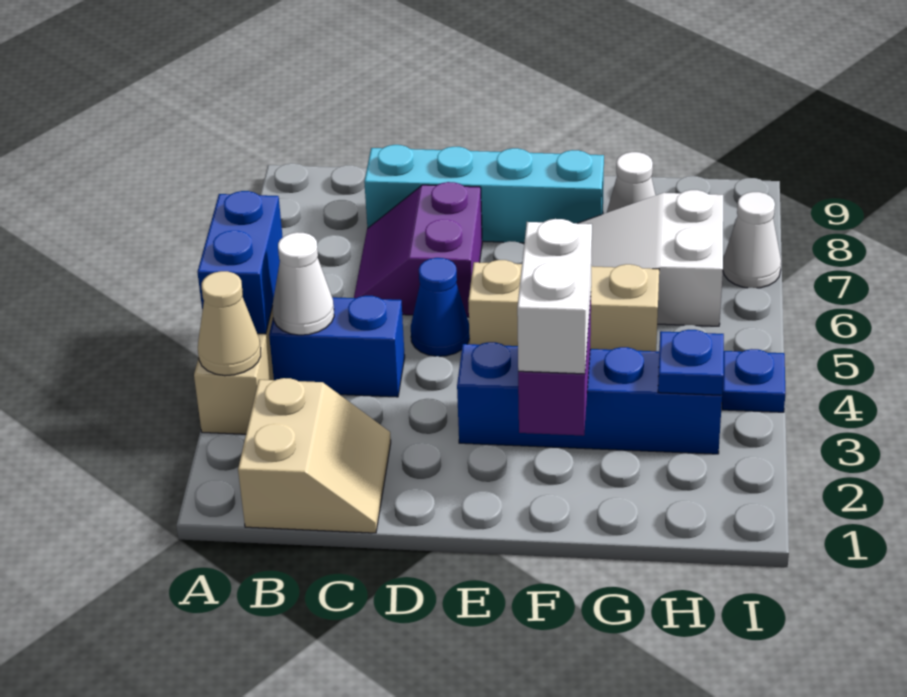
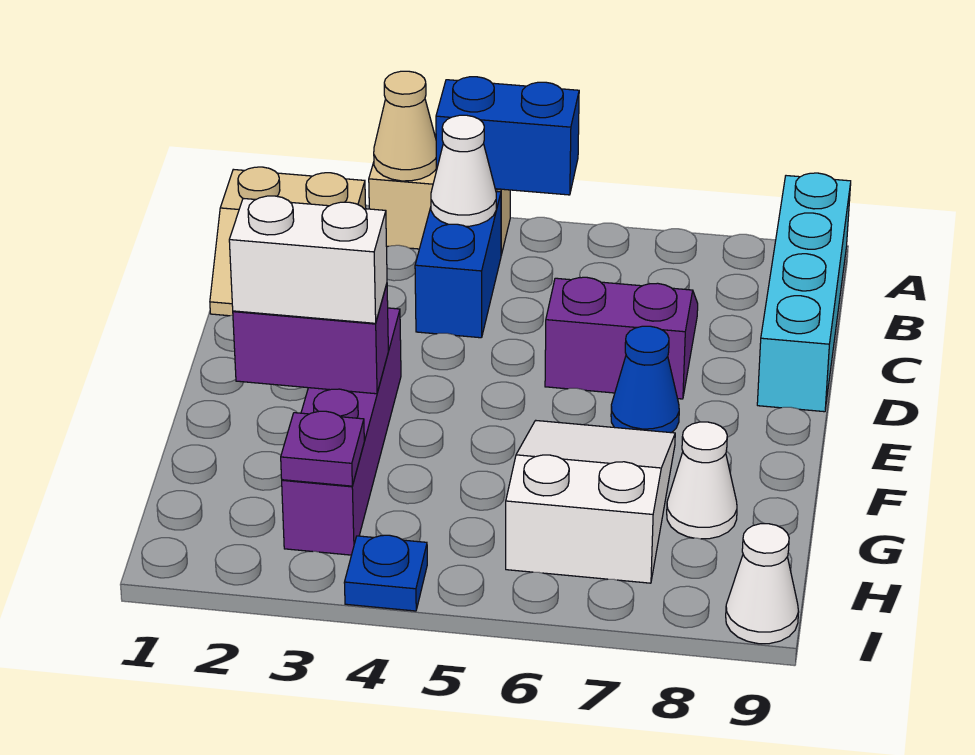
cyan brick C8:F8 level 1 -> cyan brick A9:D9 level 1
blue cone D5 level 1 -> blue cone E7 level 1
blue brick E3:H3 level 1 -> purple brick E3:H3 level 1
tan brick E5:G5 level 1 -> none
blue plate H3 level 2 -> purple plate H3 level 2
white cone I7 level 1 -> white cone I9 level 1

